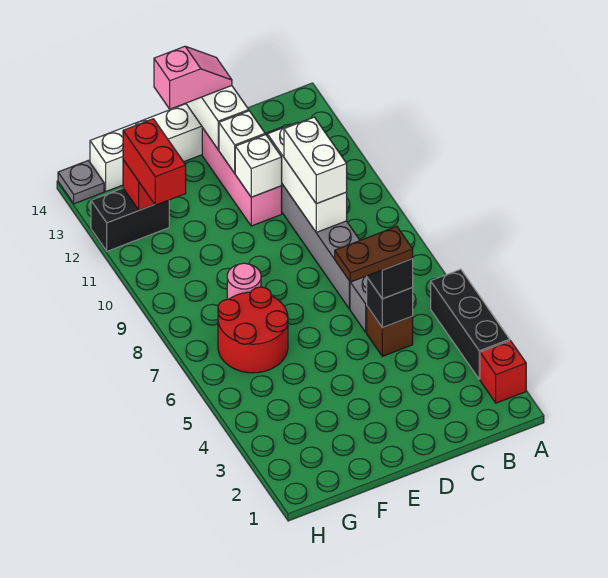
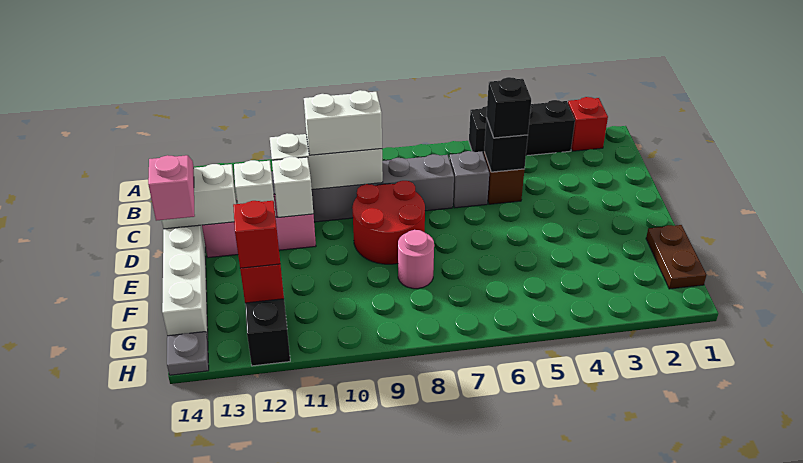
brown plate C5:D5 level 4 -> brown plate F1:G1 level 1
red round brick F6:G7 level 1 -> red round brick D8:E9 level 1
red brick G11:G12 level 3 -> red brick G12 level 3

